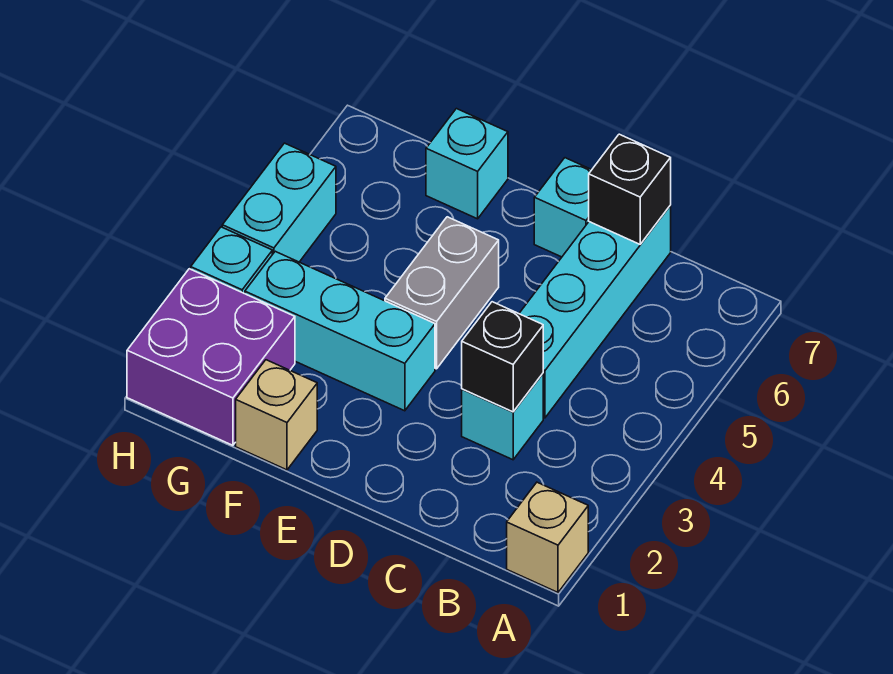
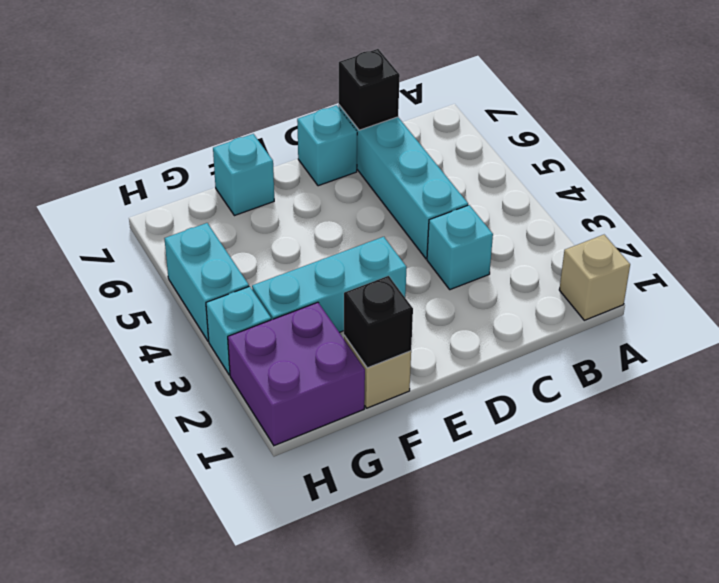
black brick C3 level 2 -> black brick F1 level 2
grey brick E4:E5 level 1 -> none

